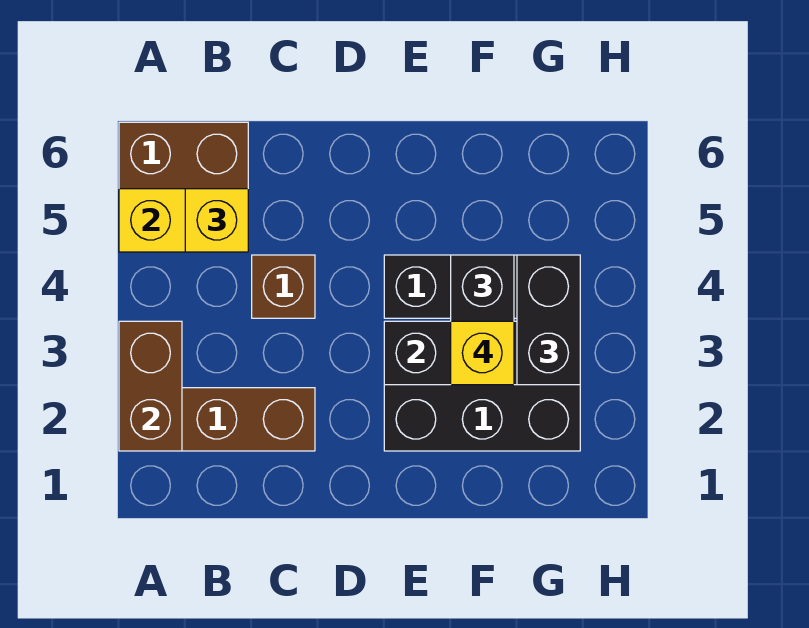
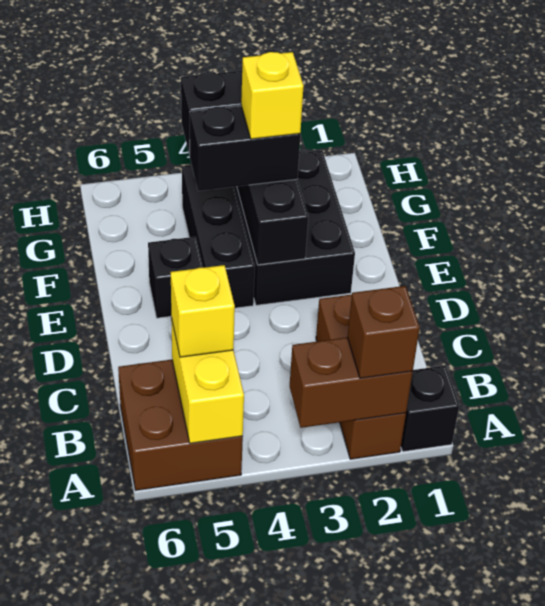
none -> black brick A1 level 1
brown brick C4 level 1 -> brown brick A2 level 3
none -> black brick E5 level 1

